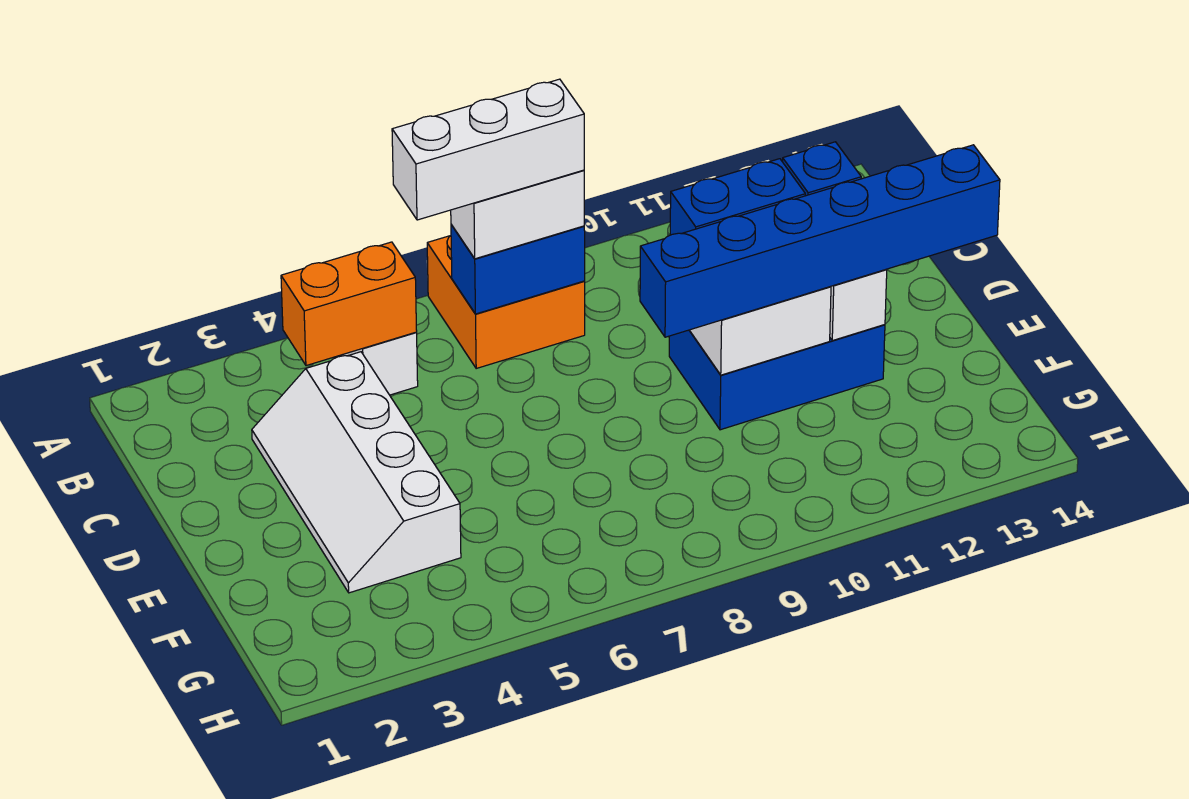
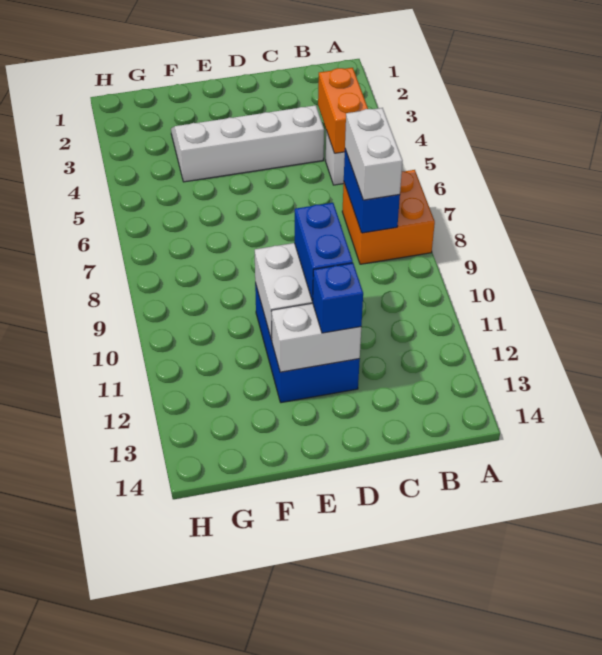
white brick B6:B8 level 4 -> none
blue brick E9:E14 level 3 -> none

